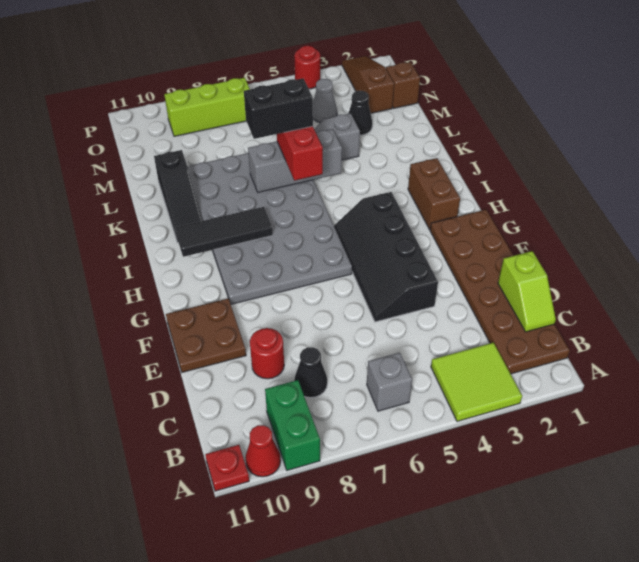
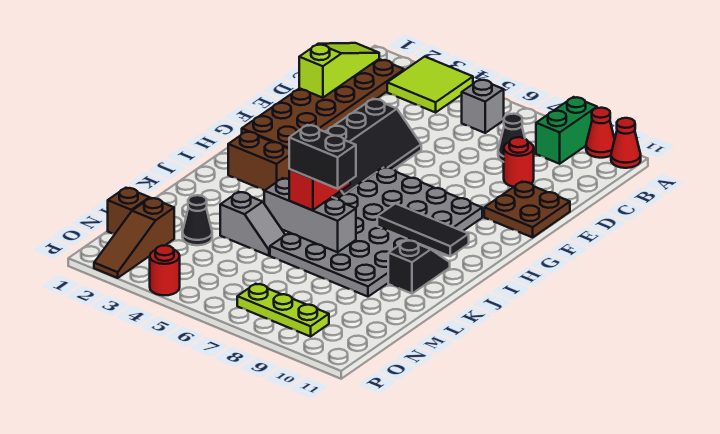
red plate A11 level 1 -> red cone A11 level 1
lime slope C1:D1 level 2 top D -> lime slope B1:D1 level 2 top D
brown brick H2:I2 level 1 -> brown brick I2:I3 level 1
black slope J10:L10 level 1 top L -> black slope J10:K10 level 1 top K
grey cone N4 level 1 -> none
lime brick O7:O9 level 1 -> lime plate O7:O9 level 1

